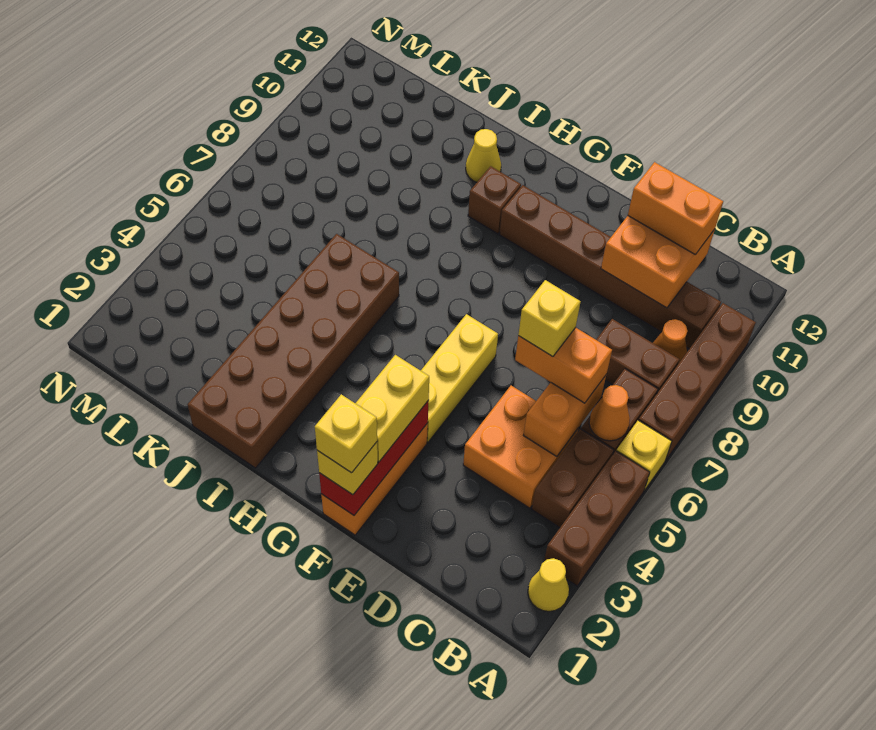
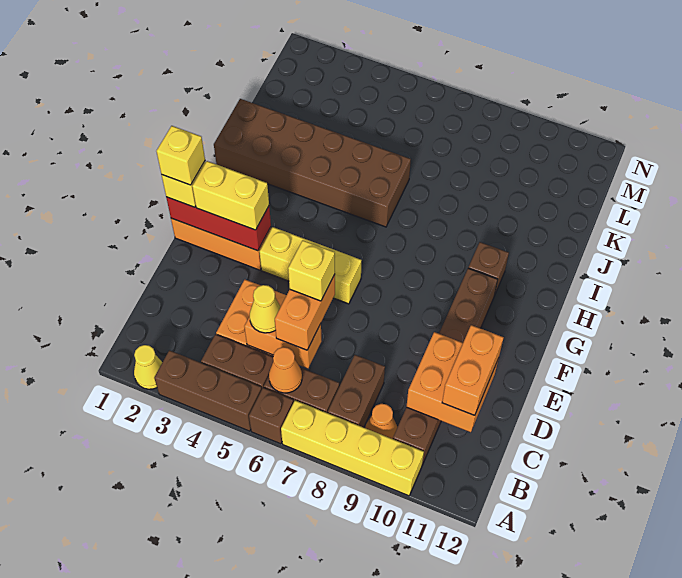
yellow brick A6 level 1 -> brown brick A6 level 1
brown brick A7:A10 level 1 -> yellow brick A7:A10 level 1
yellow cone I11 level 1 -> yellow cone C5 level 3

